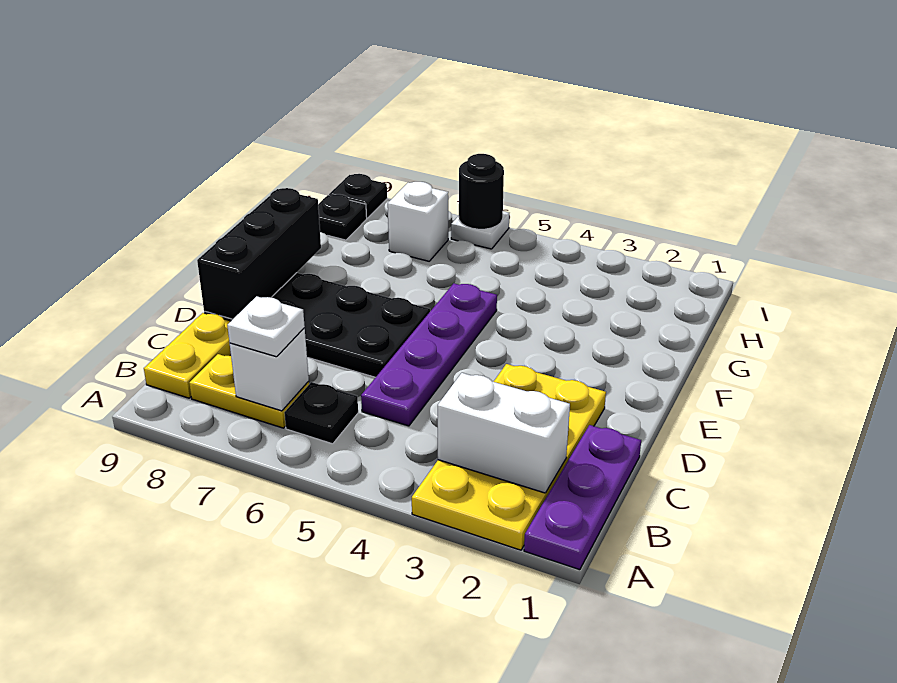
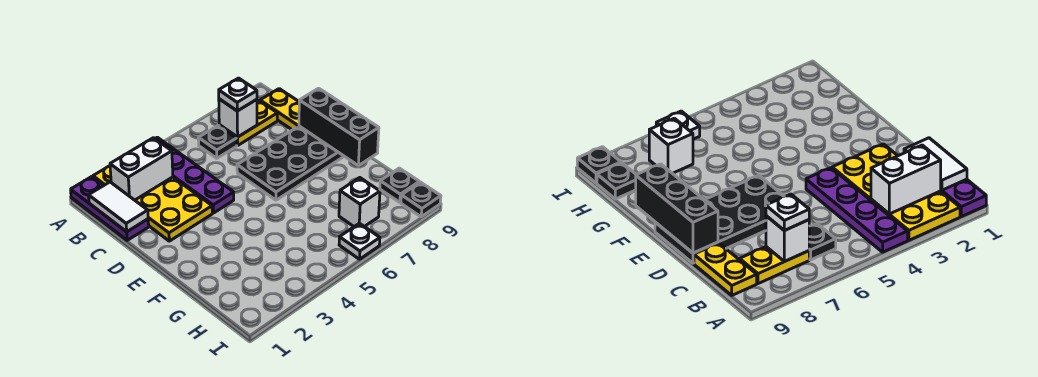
none -> white tile B1:C1 level 2
purple plate C5:F5 level 1 -> purple plate A4:D4 level 1
black round brick I6 level 2 -> none

